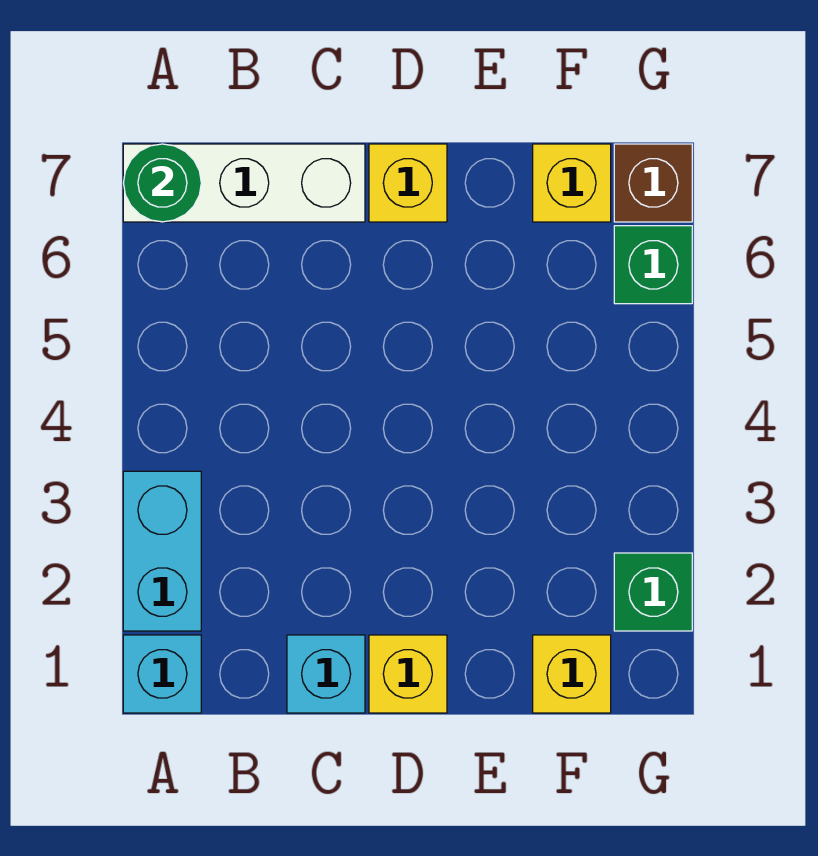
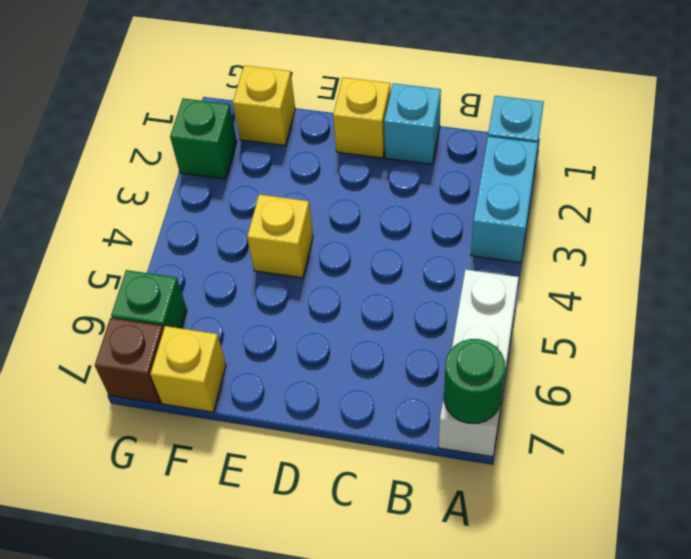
white brick A7:C7 level 1 -> white brick A5:A7 level 1
yellow brick D7 level 1 -> yellow brick E4 level 1

